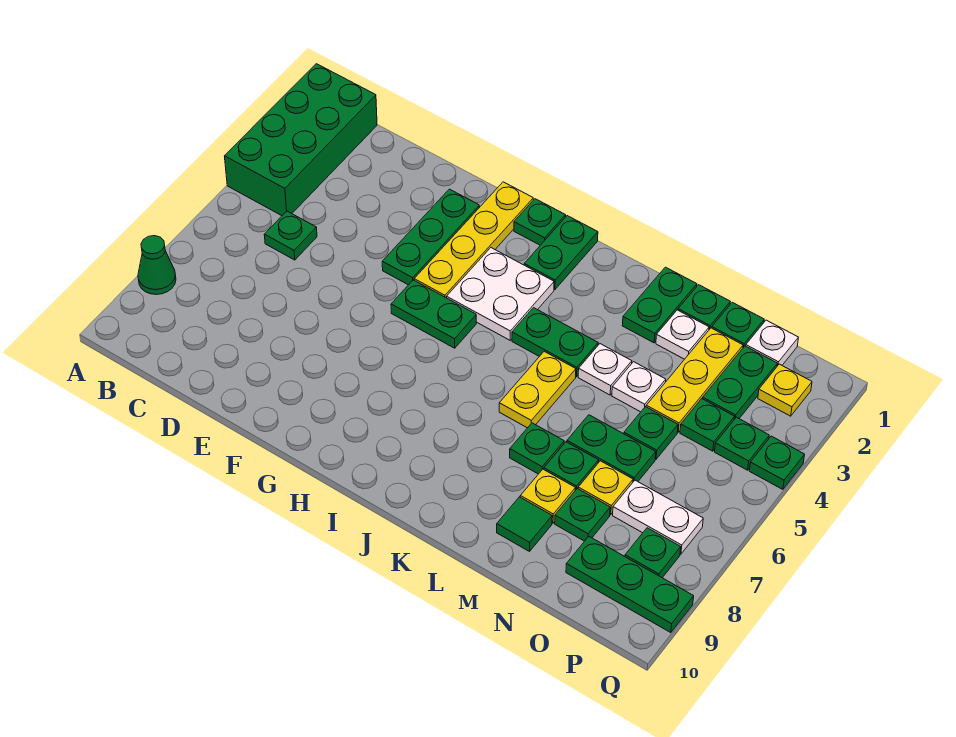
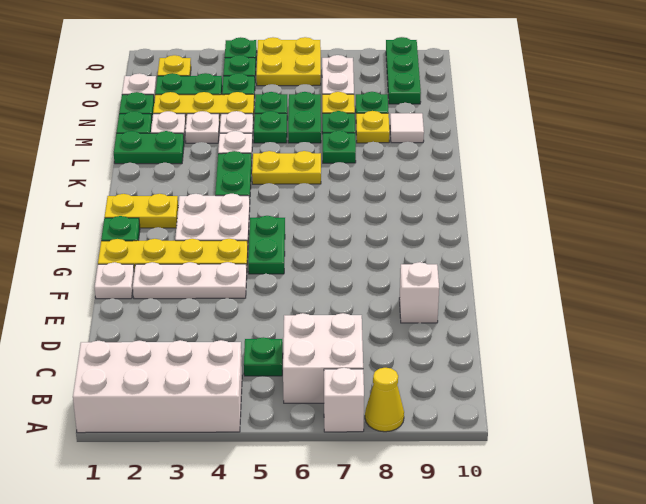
green brick A1:B4 level 1 -> white brick A1:B4 level 1
none -> white brick A7 level 1
green cone A8 level 1 -> yellow cone A8 level 1
none -> white brick B6:C7 level 1
none -> white brick E9 level 1
none -> white plate F1 level 1
green plate F2:F4 level 1 -> white plate F2:F4 level 1
green plate I1:I2 level 1 -> yellow plate I1:I2 level 1
none -> white plate M3 level 1
green tile M9 level 1 -> white tile M9 level 1
none -> yellow plate P5:Q6 level 1
green plate P8 level 1 -> green plate M5 level 1

